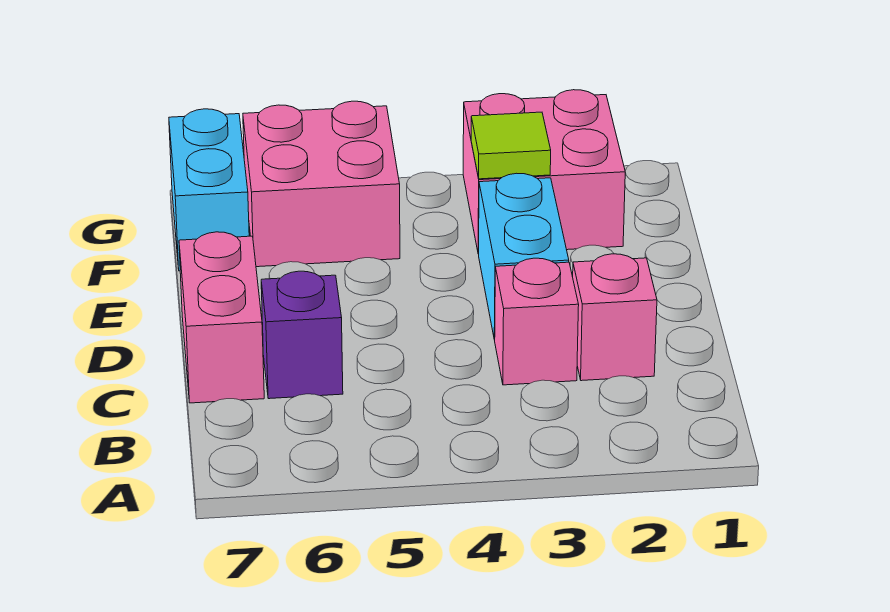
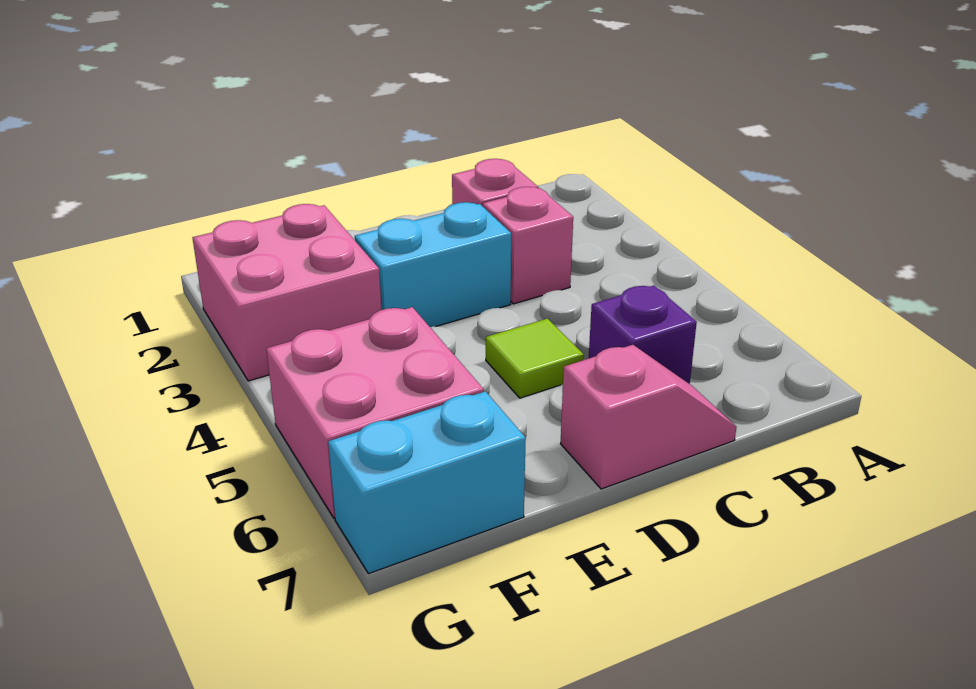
pink brick C7:D7 level 1 -> pink slope C7:D7 level 1 top D
lime tile F3 level 2 -> lime tile D5 level 1

